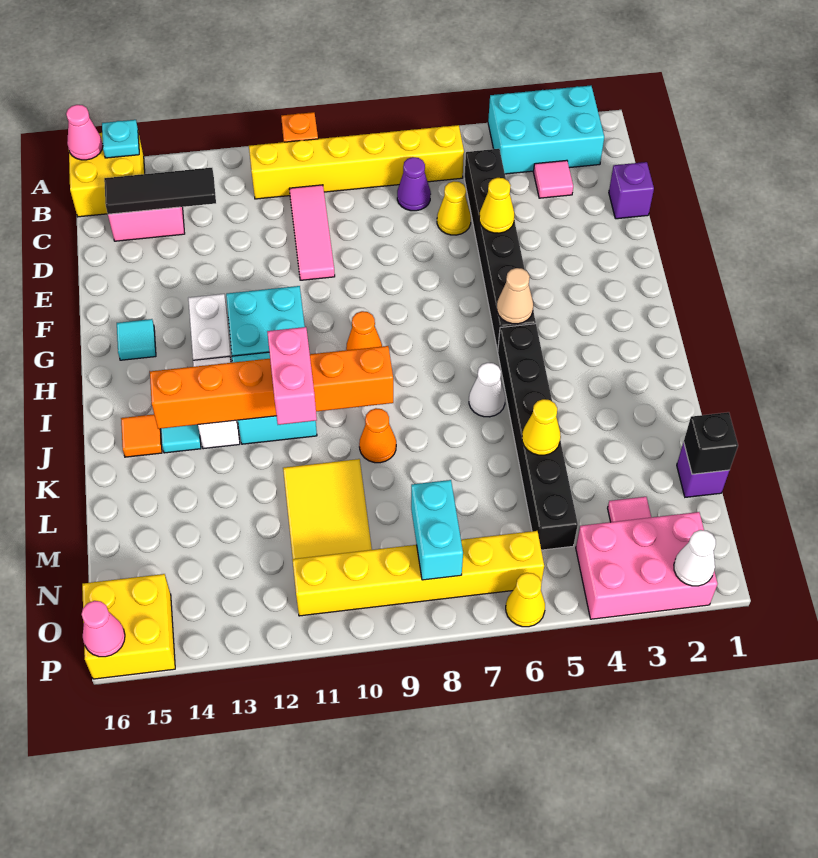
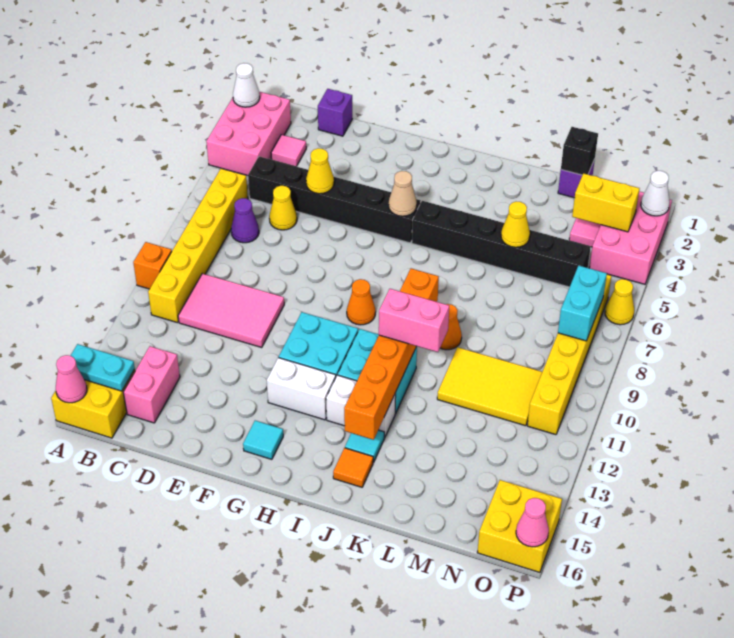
cyan brick A2:B4 level 1 -> pink brick A2:B4 level 1
cyan plate A15 level 2 -> cyan plate A15:B15 level 2
pink tile C10:E10 level 1 -> pink tile C10:E11 level 1
black tile C13:C15 level 2 -> none
white cone J6 level 1 -> white cone A2 level 2
none -> yellow brick N3:O3 level 2
cyan brick N8:O8 level 2 -> cyan brick O7:O8 level 2

